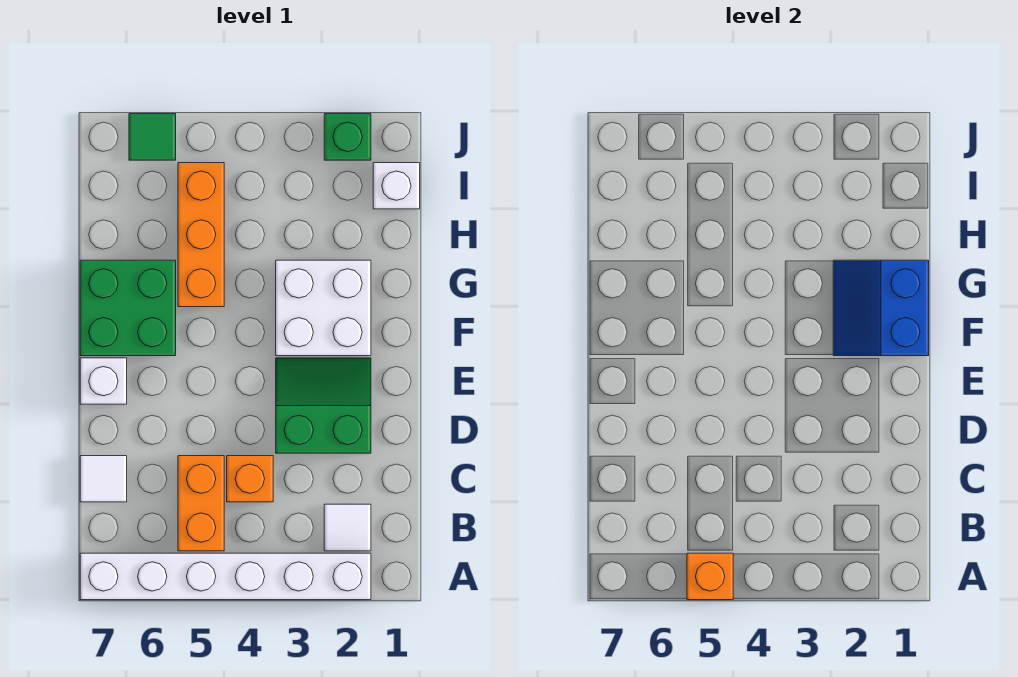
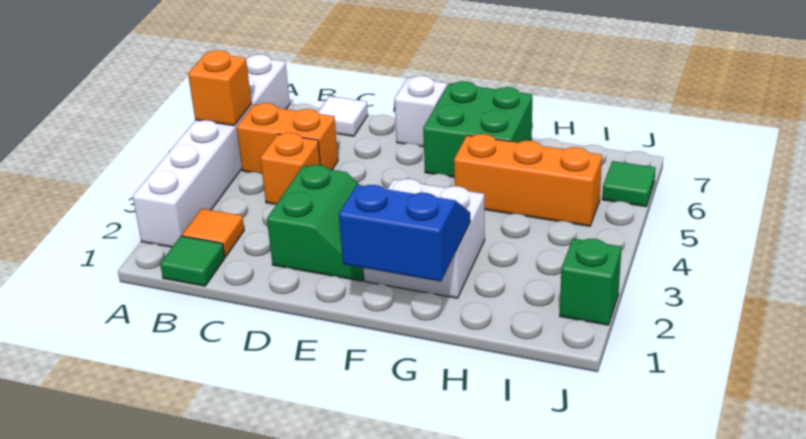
none -> green tile B1 level 1
white tile B2 level 1 -> orange tile B2 level 1
white brick I1 level 1 -> none

